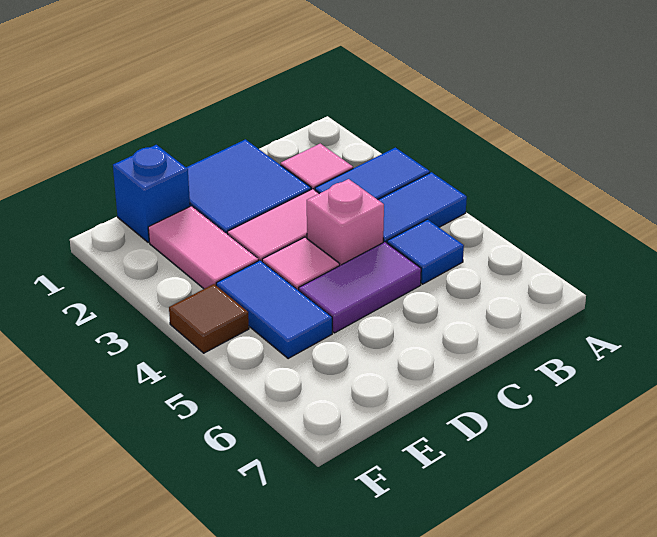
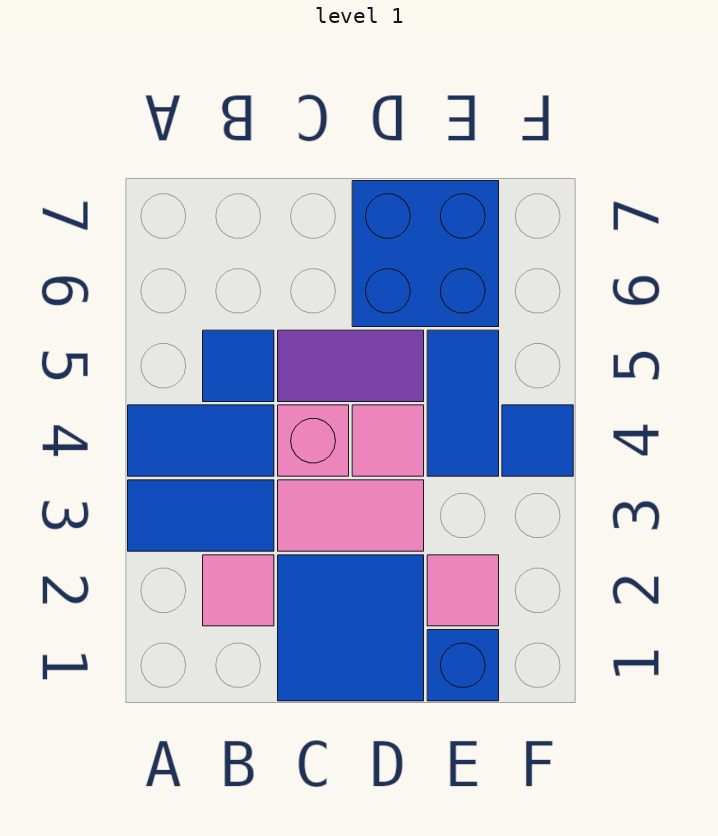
none -> blue brick D6:E7 level 1
pink tile E2:E3 level 1 -> pink tile E2 level 1
brown tile F4 level 1 -> blue tile F4 level 1

